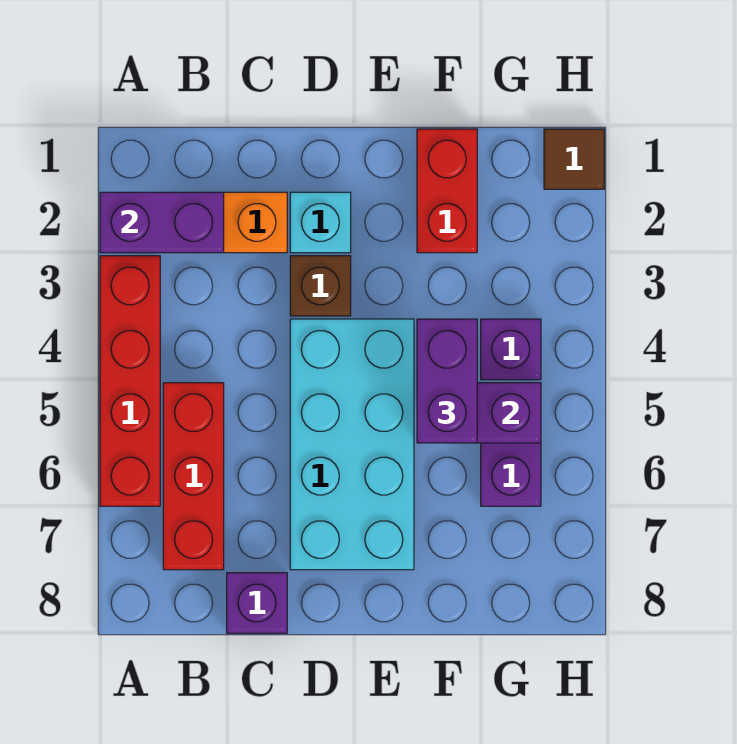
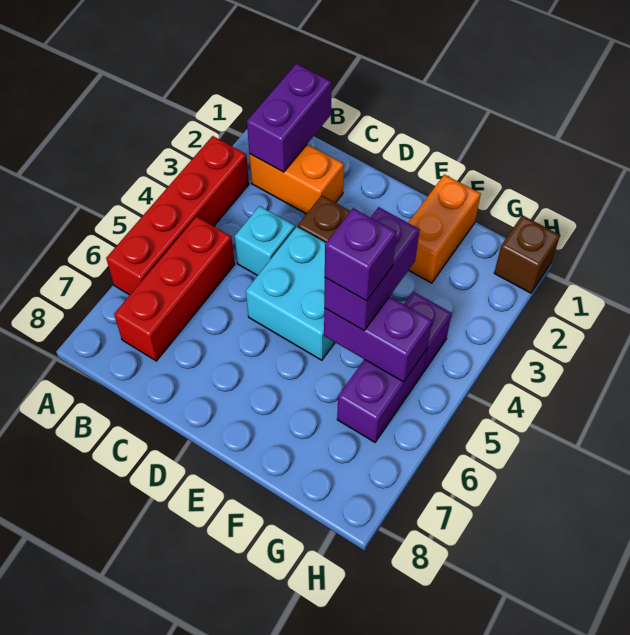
purple brick A2:B2 level 2 -> purple brick B1:B2 level 2
purple brick C8 level 1 -> purple brick F5 level 4
cyan brick D2 level 1 -> cyan brick C4 level 1
cyan brick D4:E7 level 1 -> cyan brick D4:E5 level 1
red brick F1:F2 level 1 -> orange brick F1:F2 level 1
brown tile H1 level 1 -> brown brick H1 level 1

